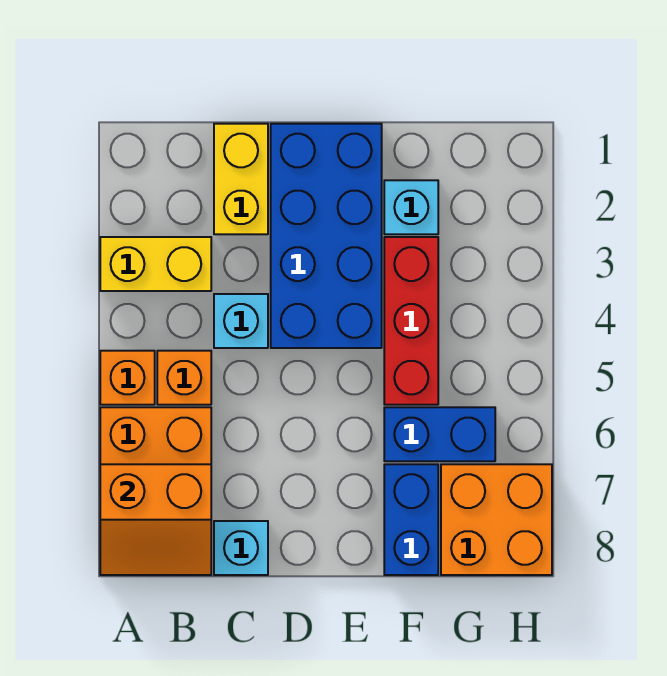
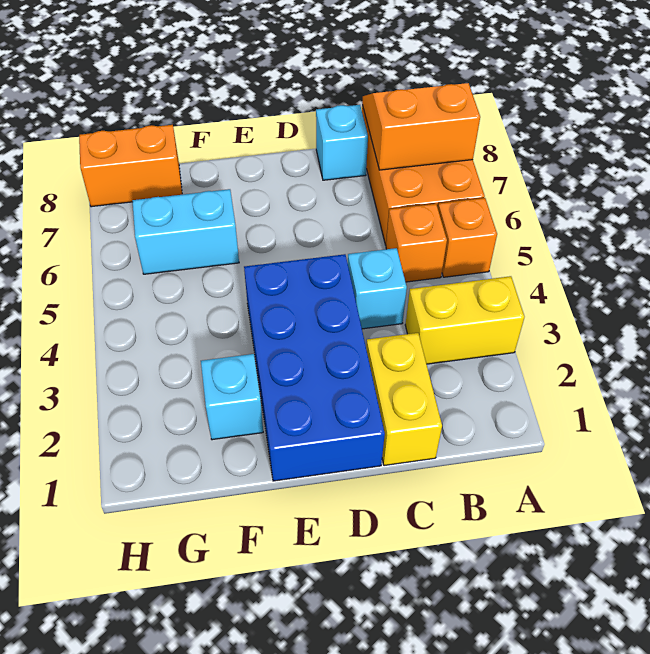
red brick F3:F5 level 1 -> none
blue brick F6:G6 level 1 -> cyan brick F6:G6 level 1
blue brick F7:F8 level 1 -> none
orange brick G7:H8 level 1 -> orange brick G8:H8 level 1

